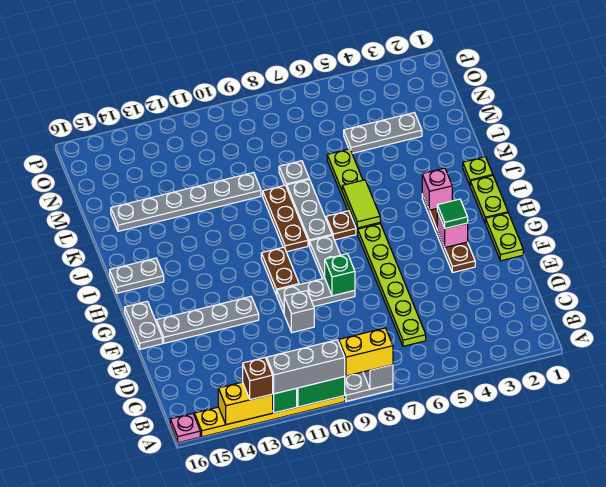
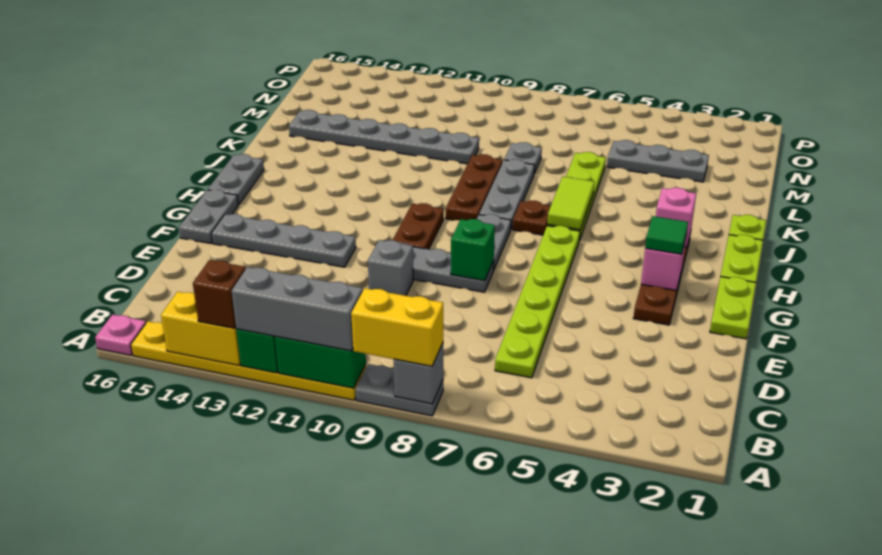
grey plate I15:I16 level 1 -> grey plate H16:I16 level 1

